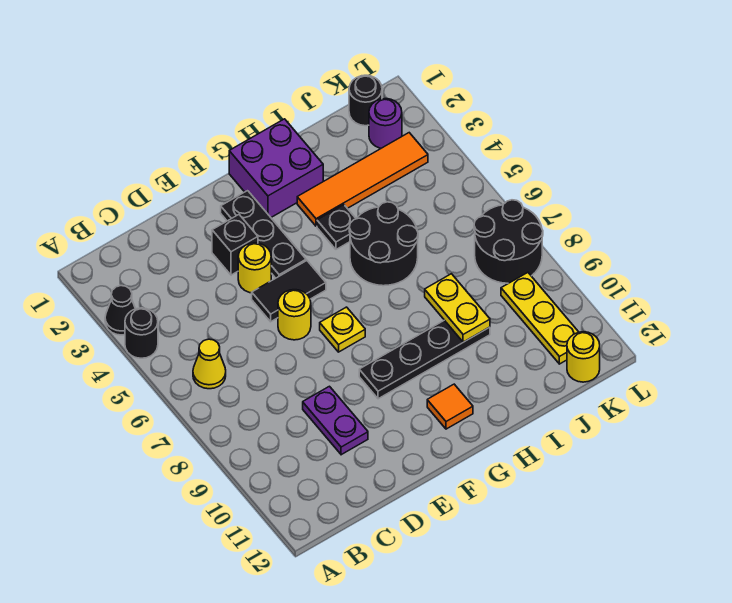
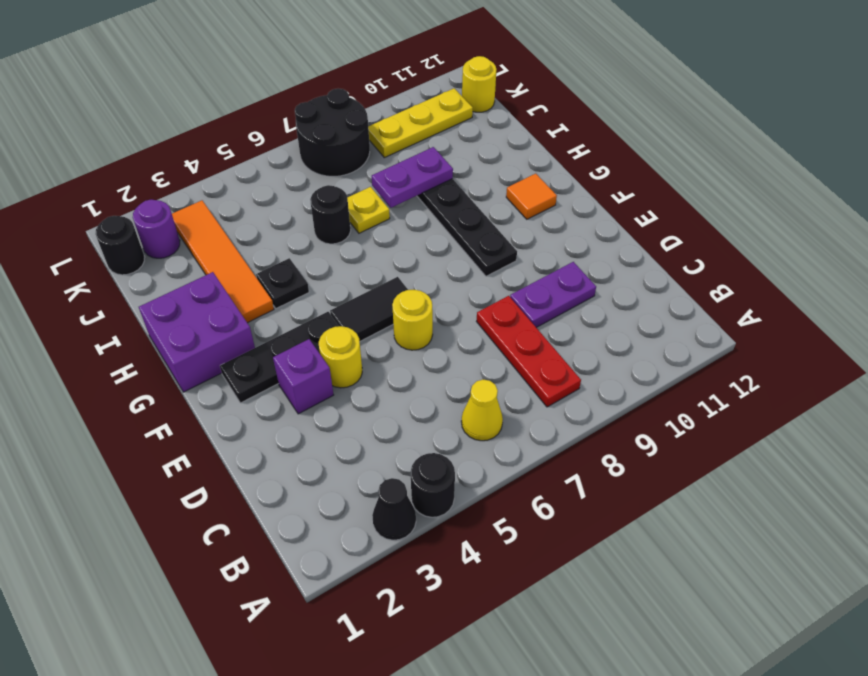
none -> red plate B8:D8 level 1
black brick E3 level 1 -> purple brick E3 level 1
black tile E5:F5 level 1 -> black tile F5:F6 level 1
yellow plate F7 level 1 -> yellow plate I7 level 1
black round brick H5:I6 level 1 -> black round brick I6 level 1
yellow plate I8:I9 level 2 -> purple plate I8:I9 level 2

